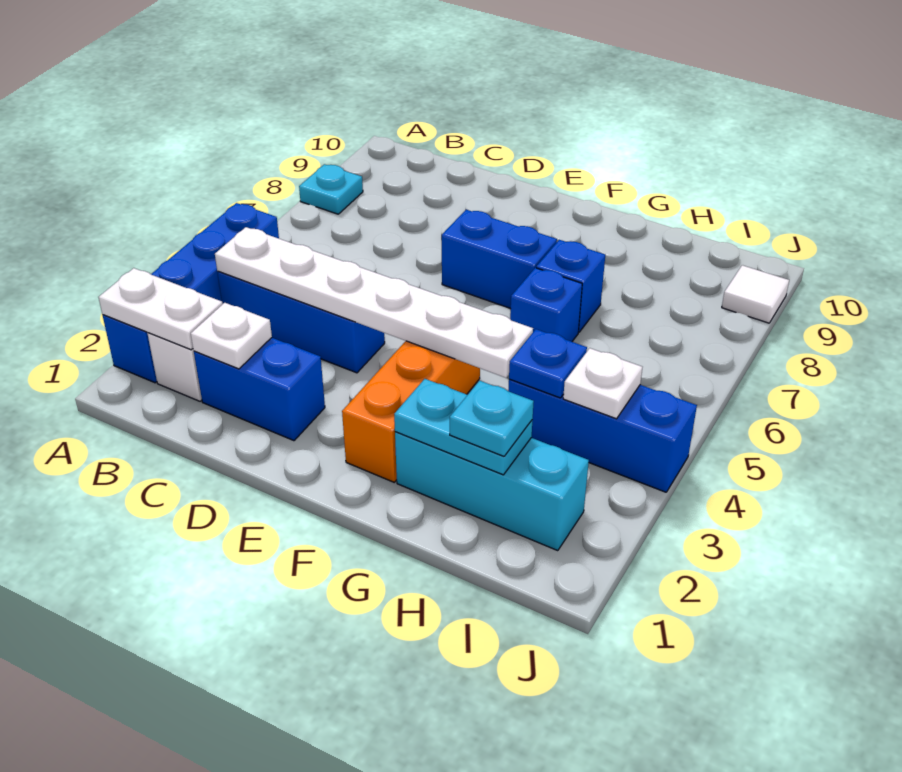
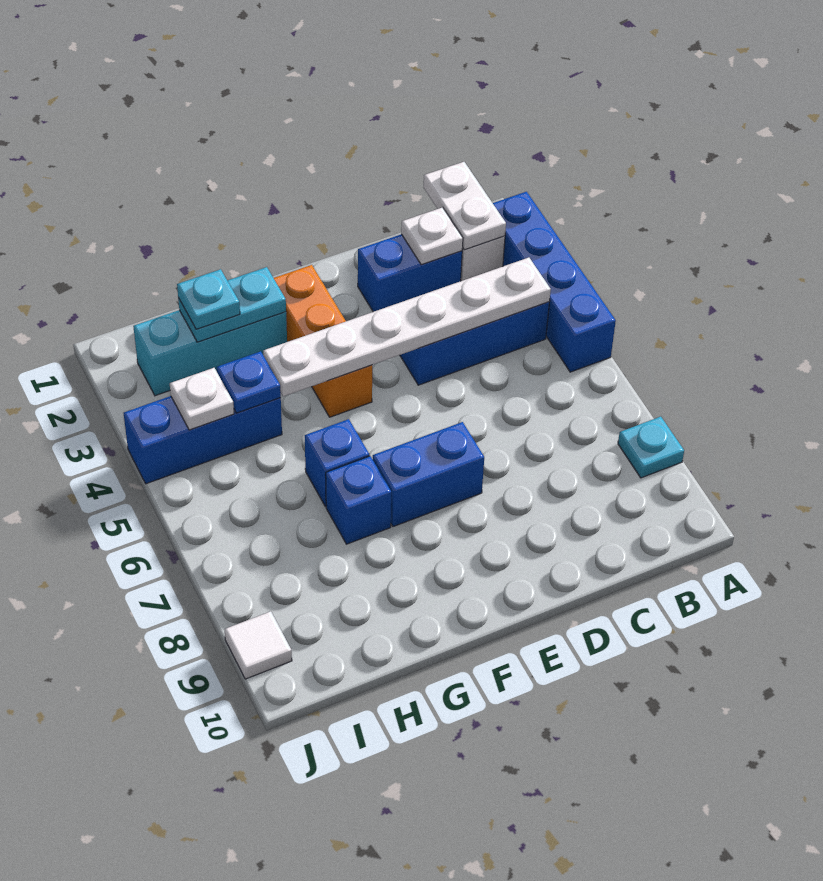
white plate A2:B2 level 2 -> white plate B1:B2 level 2

